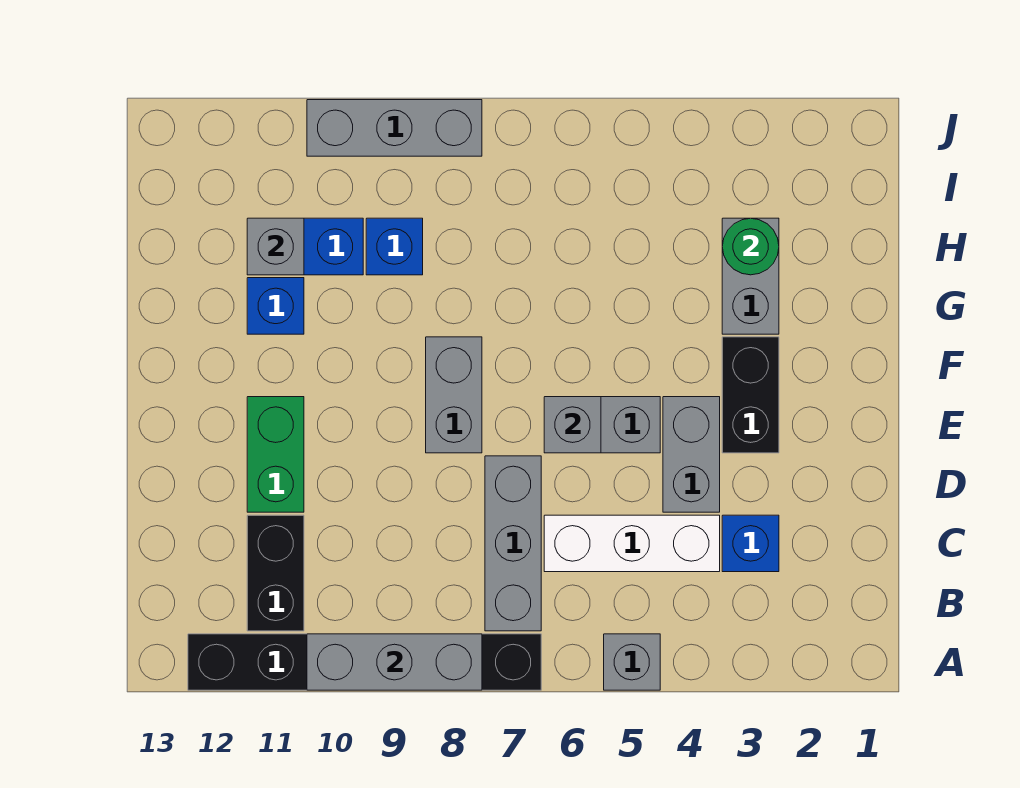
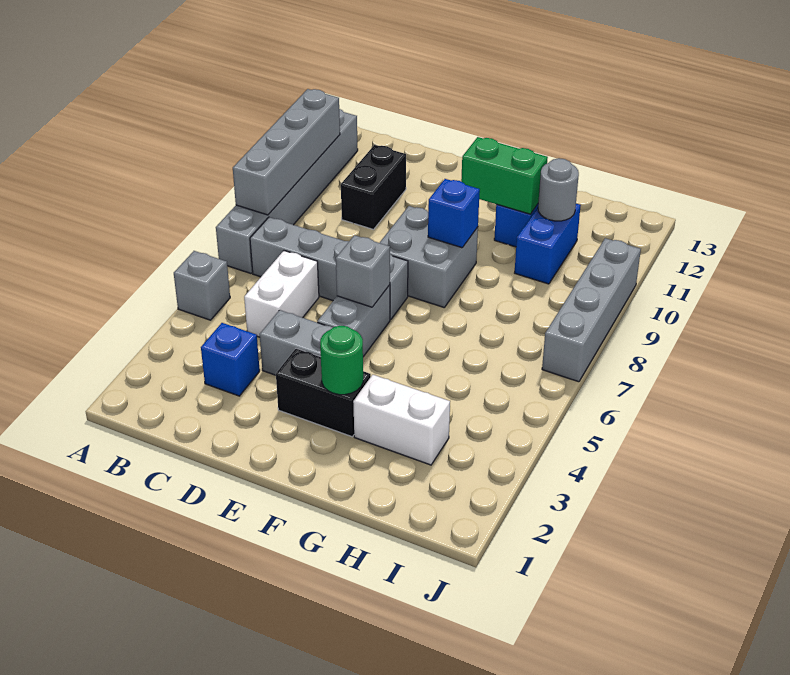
black brick A7:A12 level 1 -> grey brick A7:A12 level 1
grey brick A8:A10 level 2 -> grey brick A8:A11 level 2
grey brick B7:D7 level 1 -> grey brick B7:E7 level 1
black brick B11:C11 level 1 -> black brick C10:C11 level 1
white brick C4:C6 level 1 -> white brick C5:C6 level 1
green brick D11:E11 level 1 -> green brick F11:G11 level 2
grey brick E8:F8 level 1 -> grey brick E8:F9 level 1
grey brick G3:H3 level 1 -> white brick G3:H3 level 1
green round brick H3 level 2 -> green round brick F3 level 2
blue brick H9 level 1 -> blue brick F9 level 2
grey brick H11 level 2 -> grey round brick H11 level 2
grey brick J8:J10 level 1 -> grey brick J7:J10 level 1

